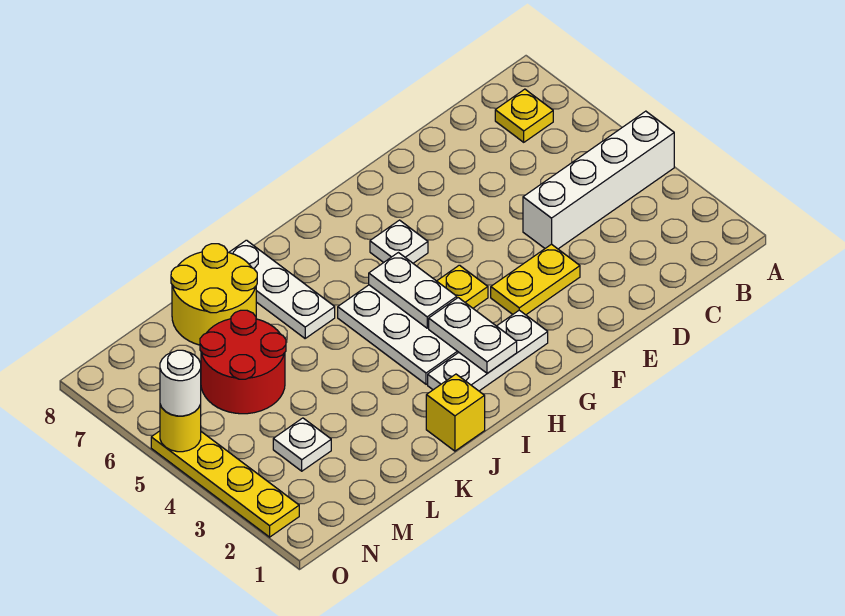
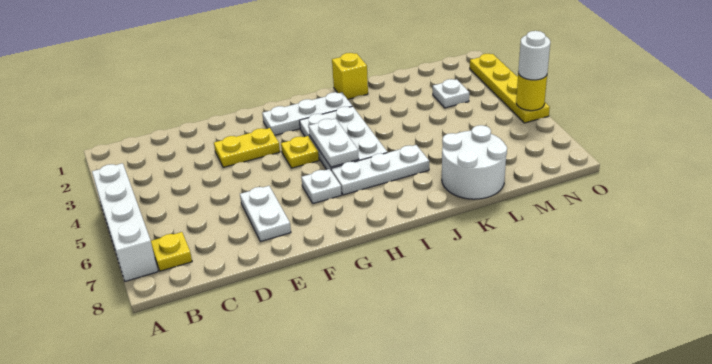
white brick A4:D4 level 1 -> white brick A4:A7 level 1
white plate H2:H3 level 2 -> white plate E6:E7 level 1
white plate J6:J8 level 1 -> white plate H6:J6 level 1
yellow round brick K7:L8 level 1 -> white round brick K7:L8 level 1
red round brick L5:M6 level 1 -> none

